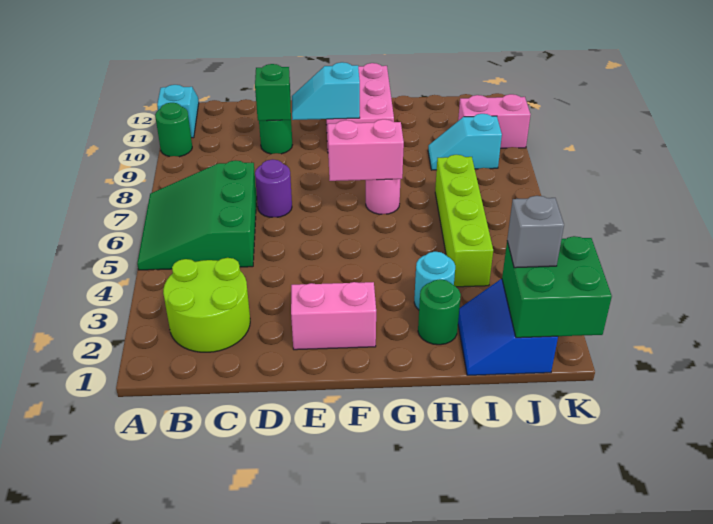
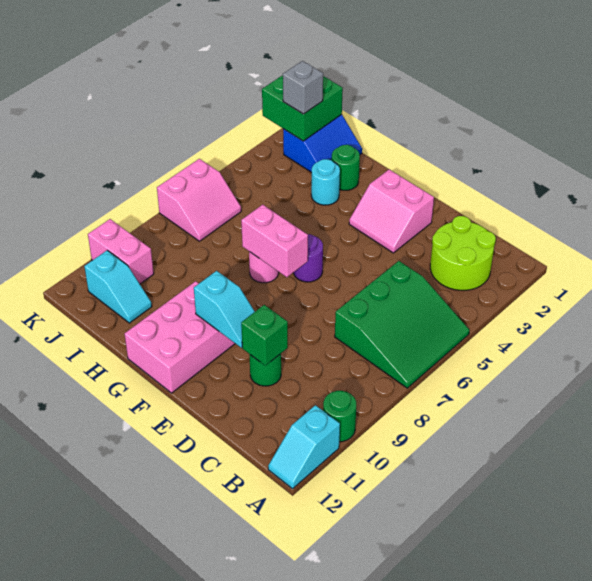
purple round brick D7 level 1 -> purple round brick F6 level 1
lime brick I4:I7 level 1 -> none
cyan slope I9:J9 level 1 top J -> cyan slope I11:J11 level 1 top J
none -> pink slope J6:K7 level 1 top K

